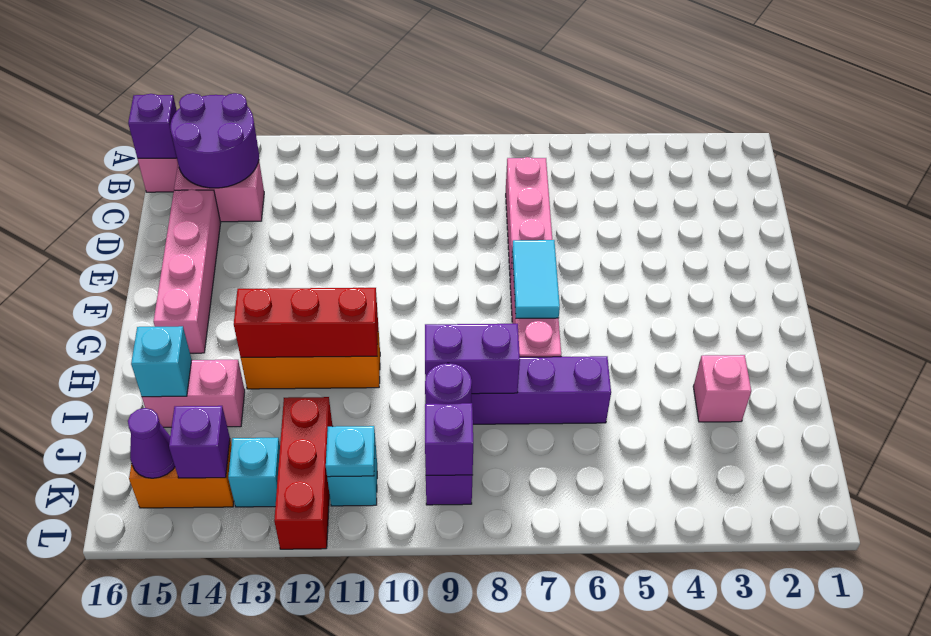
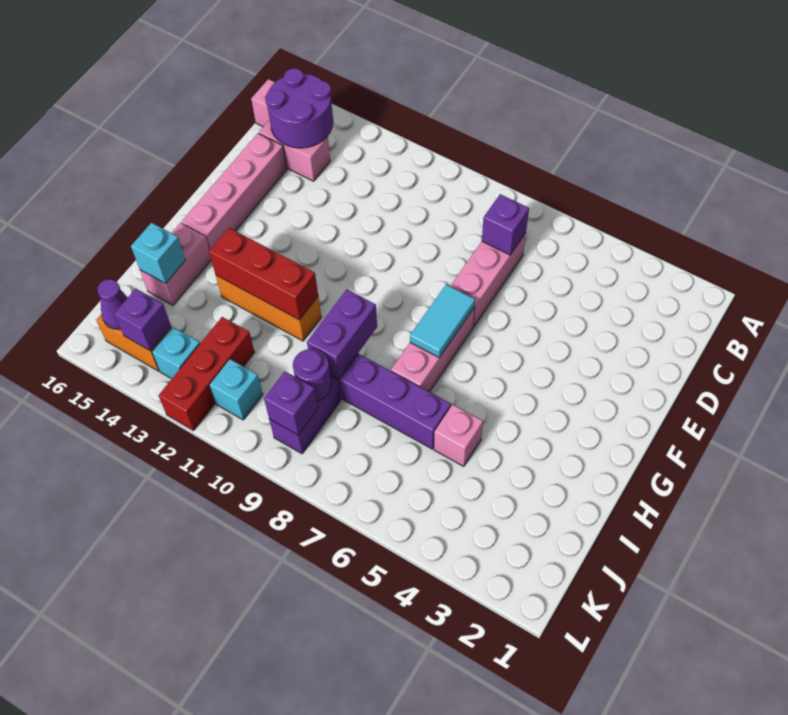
purple brick B16 level 2 -> purple brick C7 level 2
pink brick I3 level 1 -> pink brick I5 level 1
purple brick I8:I9 level 2 -> purple brick H9:I9 level 2
pink brick I14:I15 level 1 -> pink brick H15:I15 level 1
cyan plate K11 level 2 -> none

